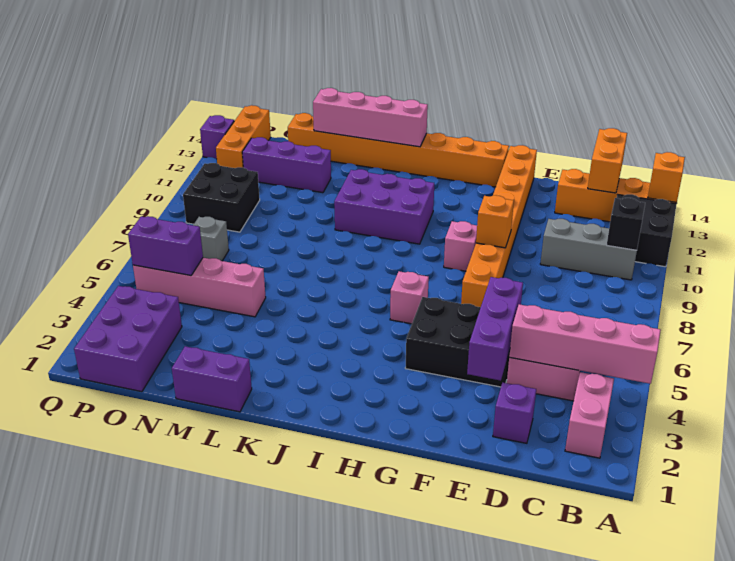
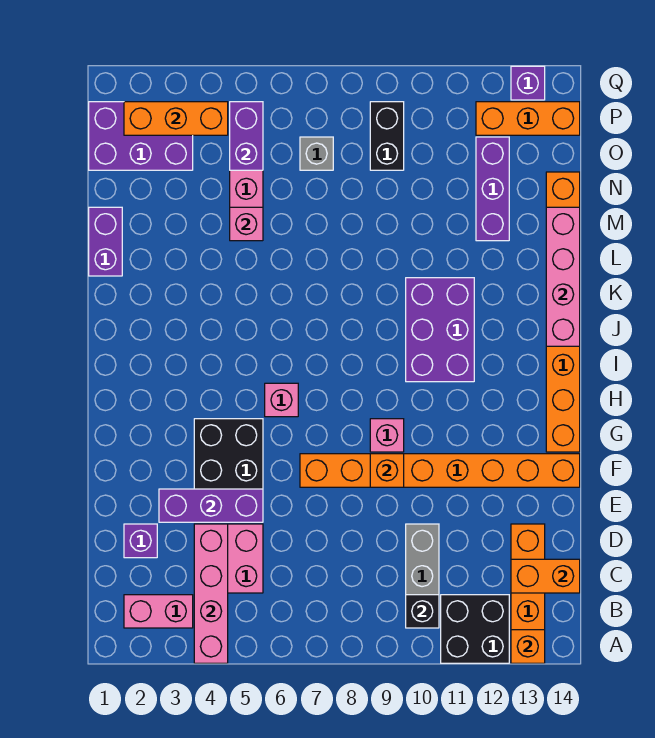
none -> pink brick M5 level 2
black brick O9:P10 level 1 -> black brick O9:P9 level 1
none -> orange brick P2:P4 level 2

